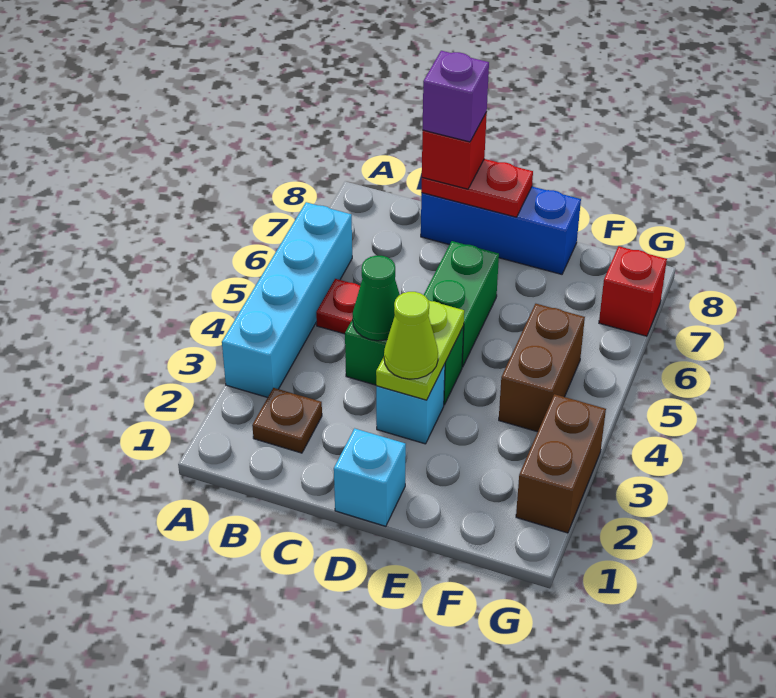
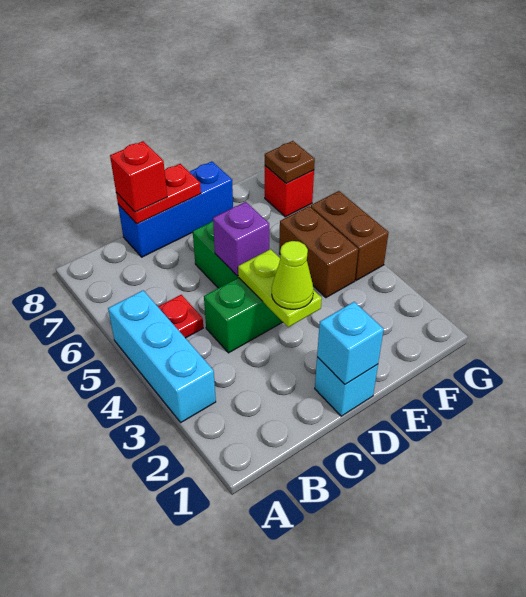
cyan brick A3:A6 level 1 -> cyan brick A3:A5 level 1
brown plate B2 level 1 -> brown plate G7 level 2
green cone C4 level 2 -> none
purple brick C8 level 4 -> purple brick D5 level 2
cyan brick D3 level 1 -> cyan brick D1 level 2
brown brick G2:G3 level 1 -> brown brick G4:G5 level 1

